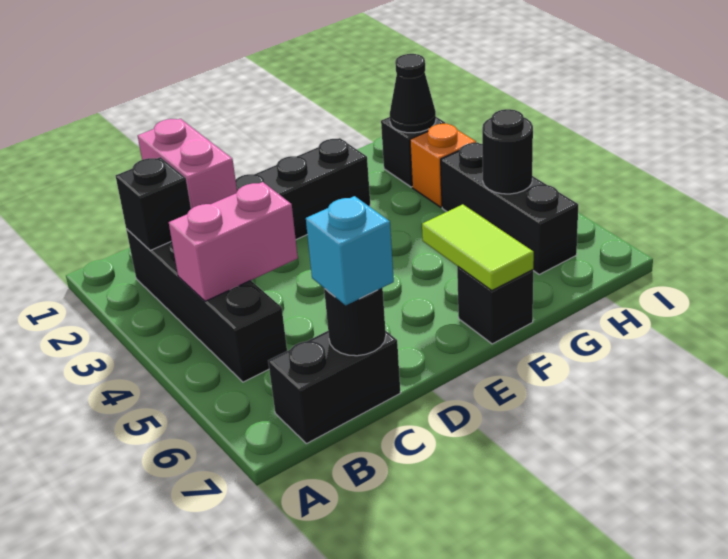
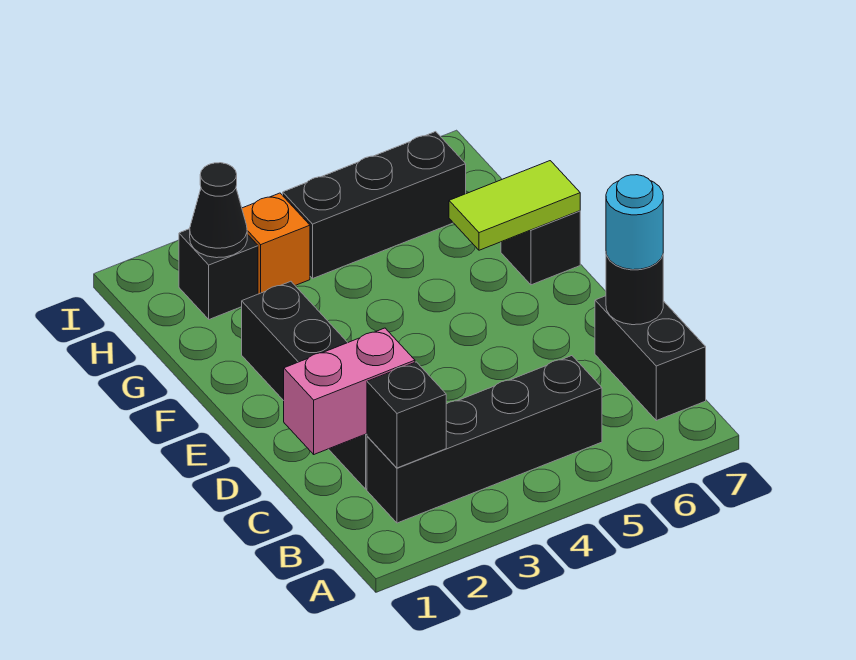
pink brick B4:C4 level 2 -> none
cyan brick C7 level 3 -> cyan round brick C7 level 3
black round brick H5 level 2 -> none

